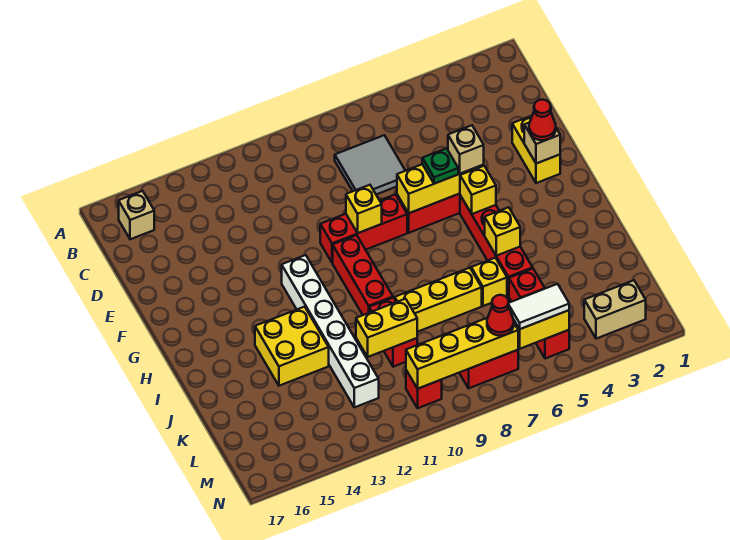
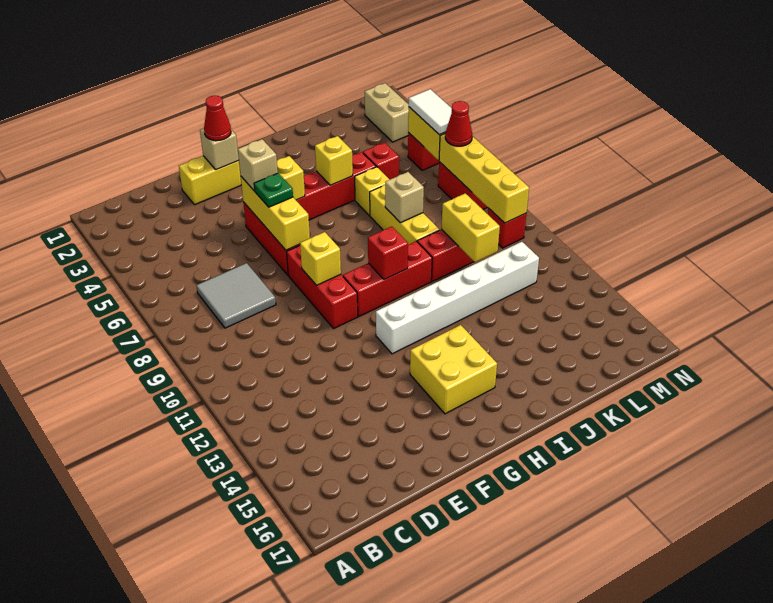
tan brick B16 level 1 -> tan brick J8 level 2
none -> red brick H10 level 2
yellow brick I13:J14 level 1 -> yellow brick G14:H15 level 1

